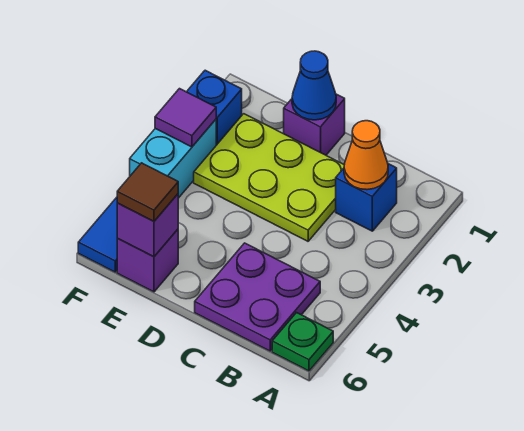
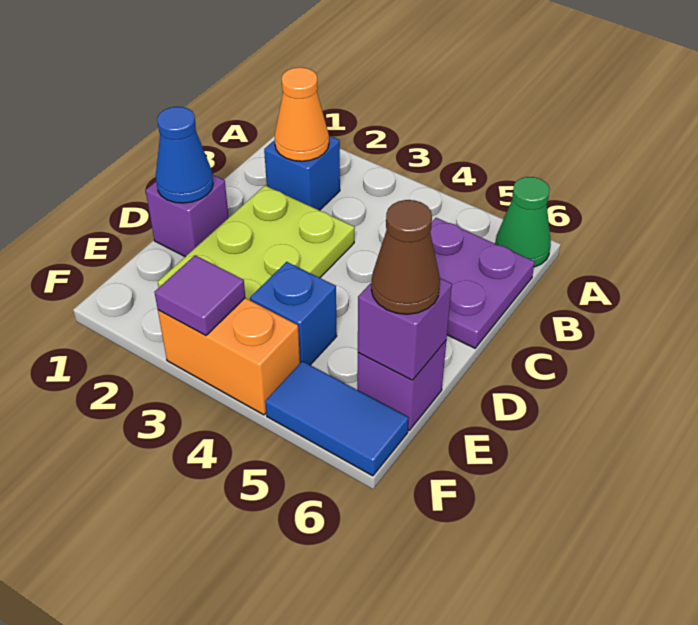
green plate A6 level 1 -> green cone A6 level 1
brown tile E6 level 3 -> brown cone E6 level 3
blue brick F2 level 1 -> blue brick E4 level 1
cyan brick F3:F4 level 1 -> orange brick F3:F4 level 1

